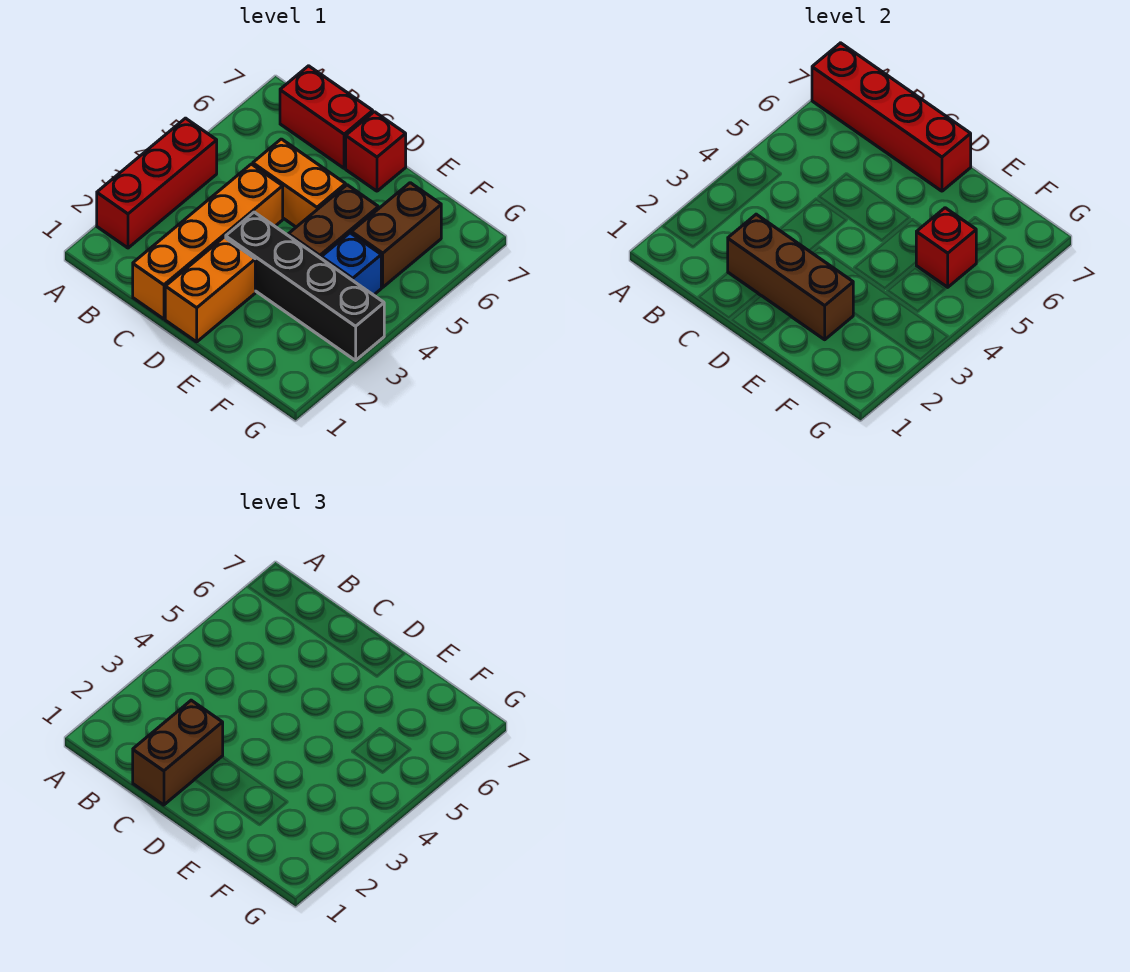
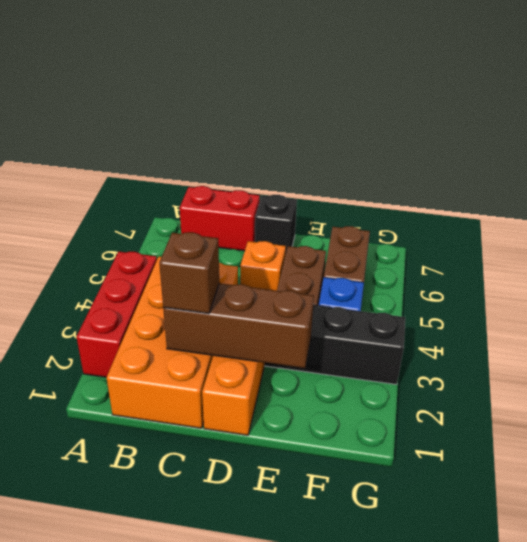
red brick A7:D7 level 2 -> none
orange brick C1:C4 level 1 -> orange brick B1:C4 level 1
brown brick C1:C2 level 3 -> brown brick C2 level 3
orange brick C5:D5 level 1 -> orange brick D5 level 1
red brick D7 level 1 -> black brick D7 level 1
red brick F5 level 2 -> none

